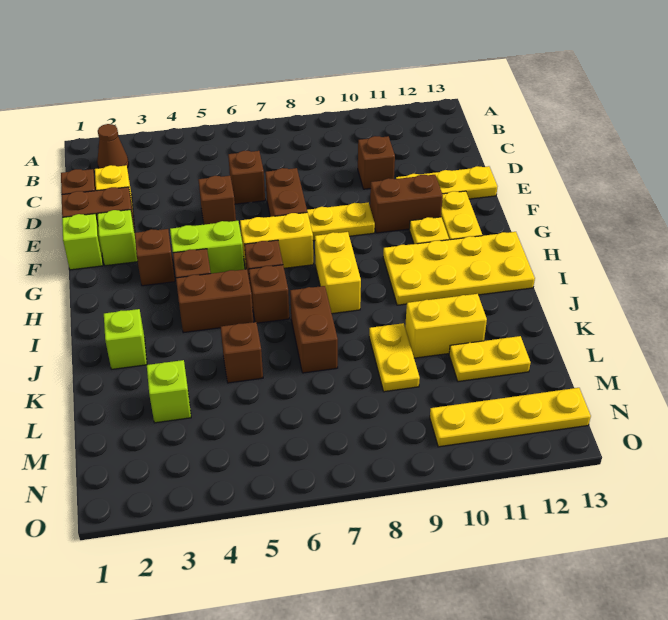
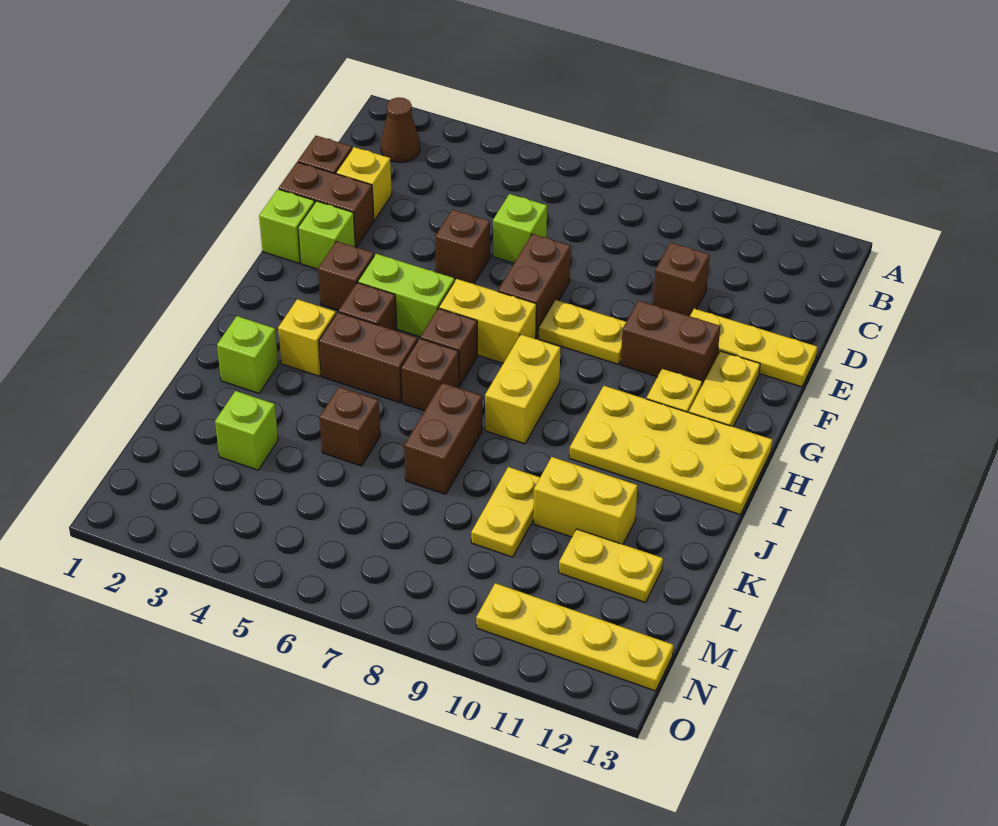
brown brick D6 level 1 -> lime brick D6 level 1
none -> yellow brick I3 level 1

